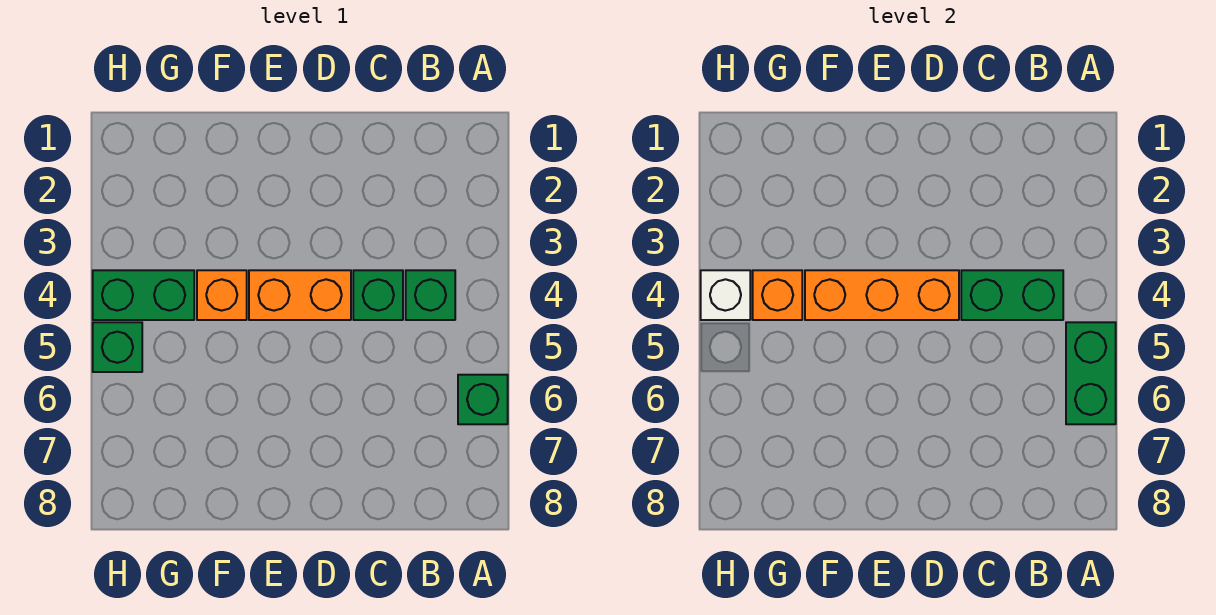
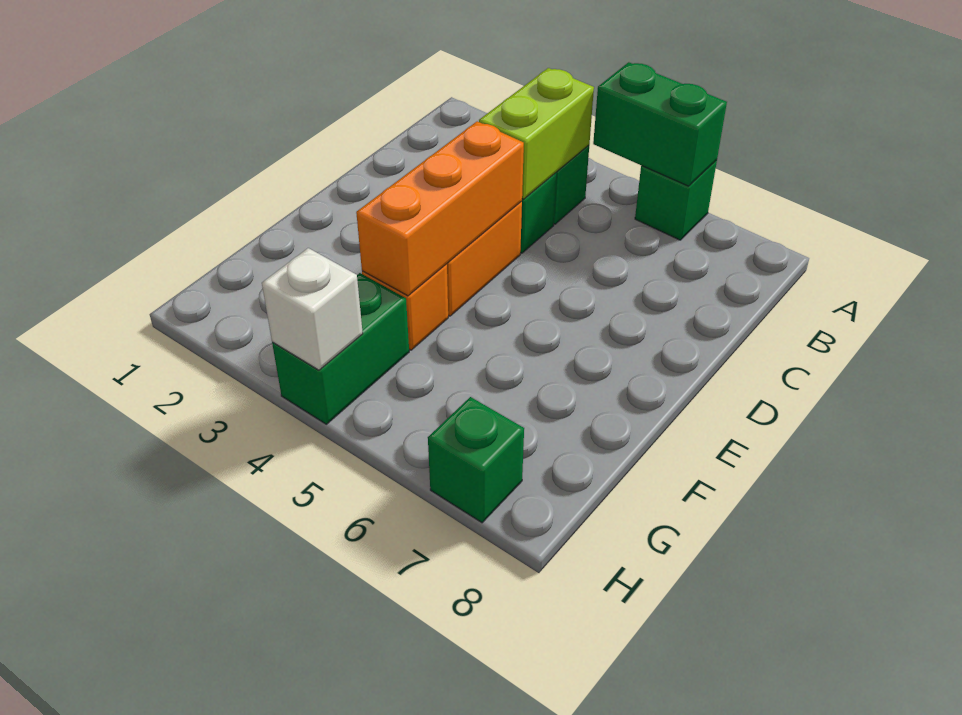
green brick B4:C4 level 2 -> lime brick B4:C4 level 2
orange brick G4 level 2 -> none
green brick H5 level 1 -> green brick H7 level 1

